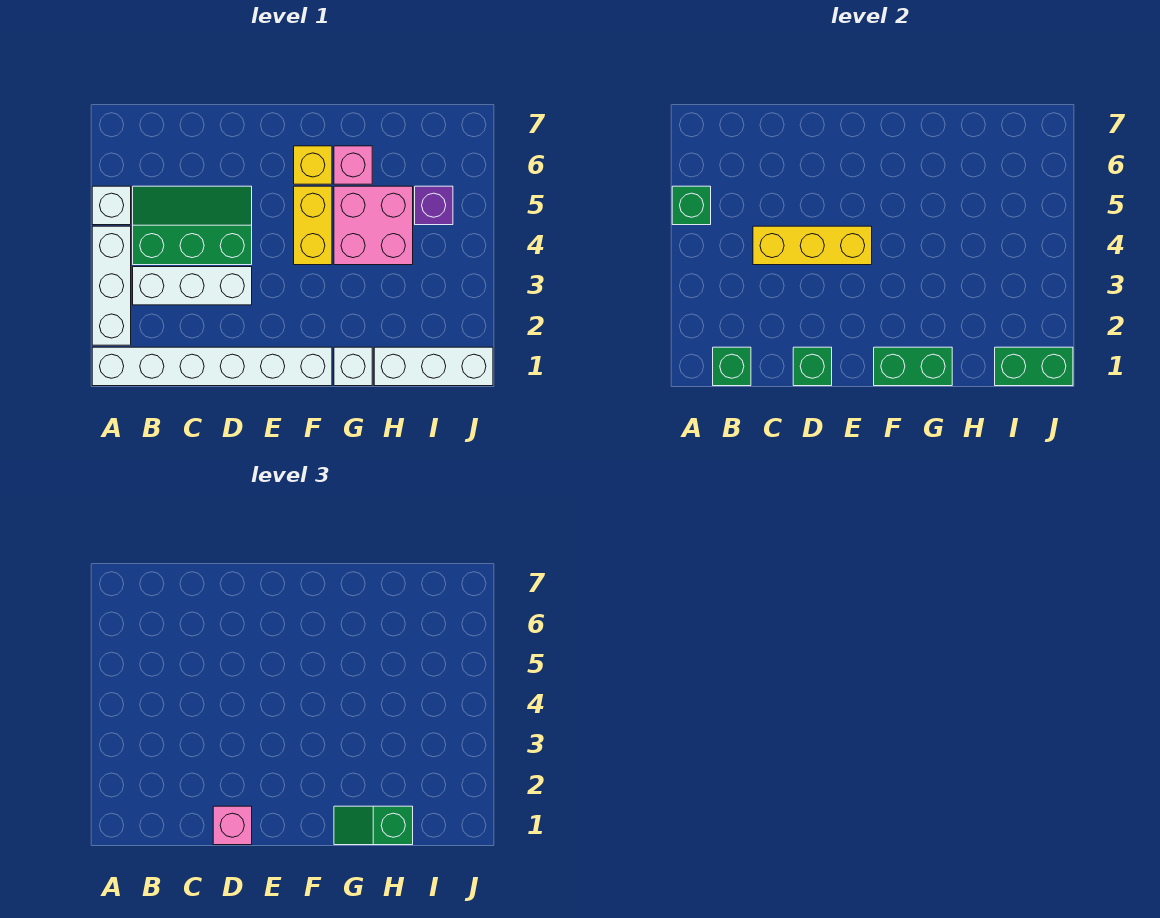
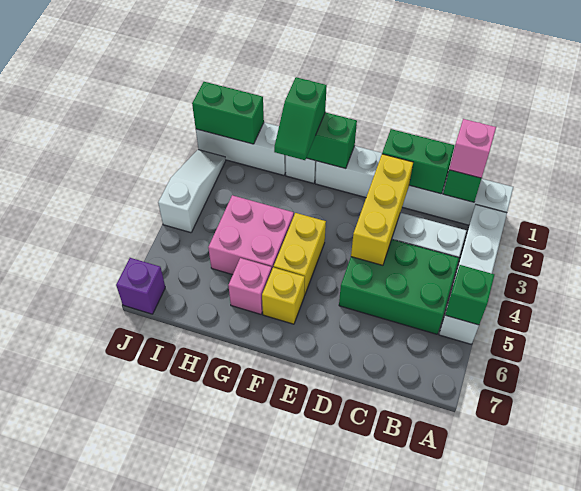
green slope B4:D5 level 1 top 4 -> green brick B4:D5 level 1
yellow brick C4:E4 level 2 -> yellow brick D2:D4 level 2
green brick D1 level 2 -> green brick C1:D1 level 2
pink brick D1 level 3 -> pink brick B1 level 3
green slope G1:H1 level 3 top H -> green slope G1:G2 level 3 top 1
purple brick I5 level 1 -> purple brick J7 level 1
none -> white slope J2:J4 level 1 top 4

